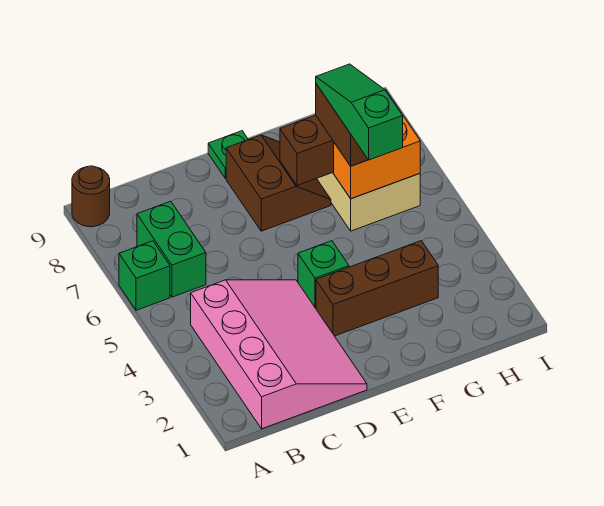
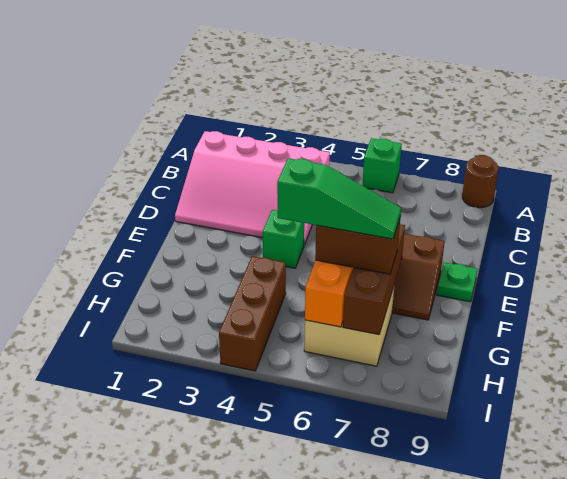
green brick B6:B7 level 1 -> none
brown brick E3:G3 level 1 -> brown brick G4:I4 level 1

